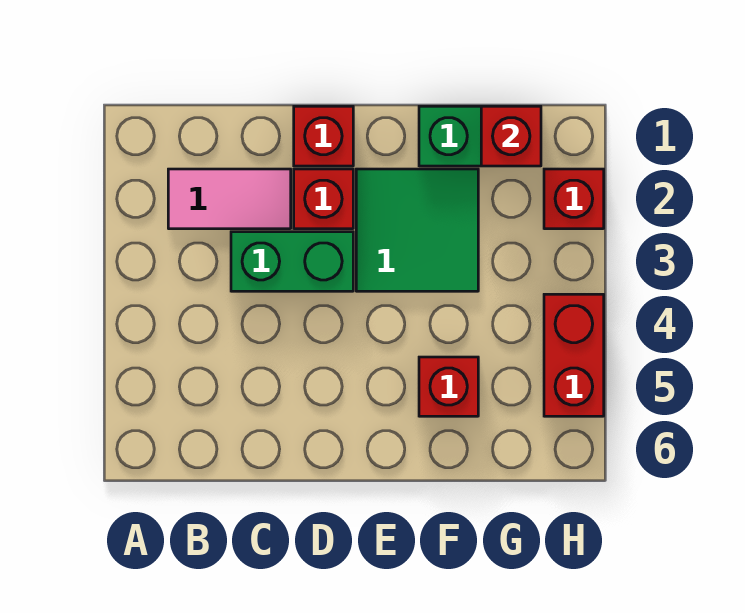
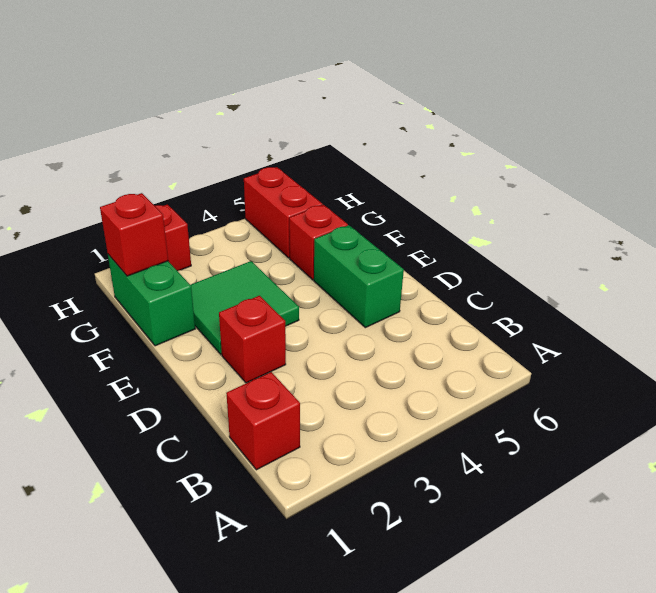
pink tile B2:C2 level 1 -> none
green brick C3:D3 level 1 -> green brick D5:E5 level 1
red brick D1 level 1 -> red brick B1 level 1
red brick H4:H5 level 1 -> red brick G5:H5 level 1

